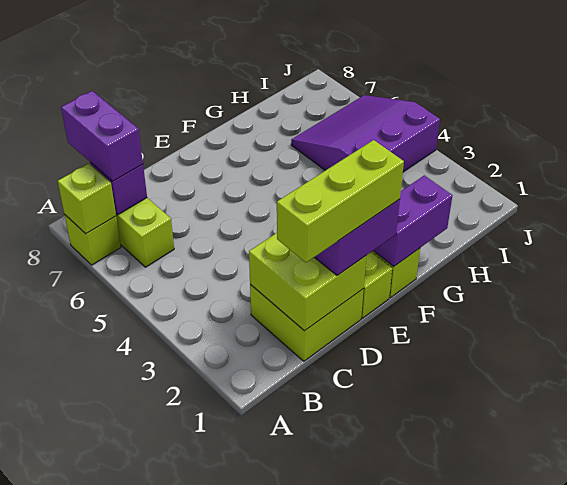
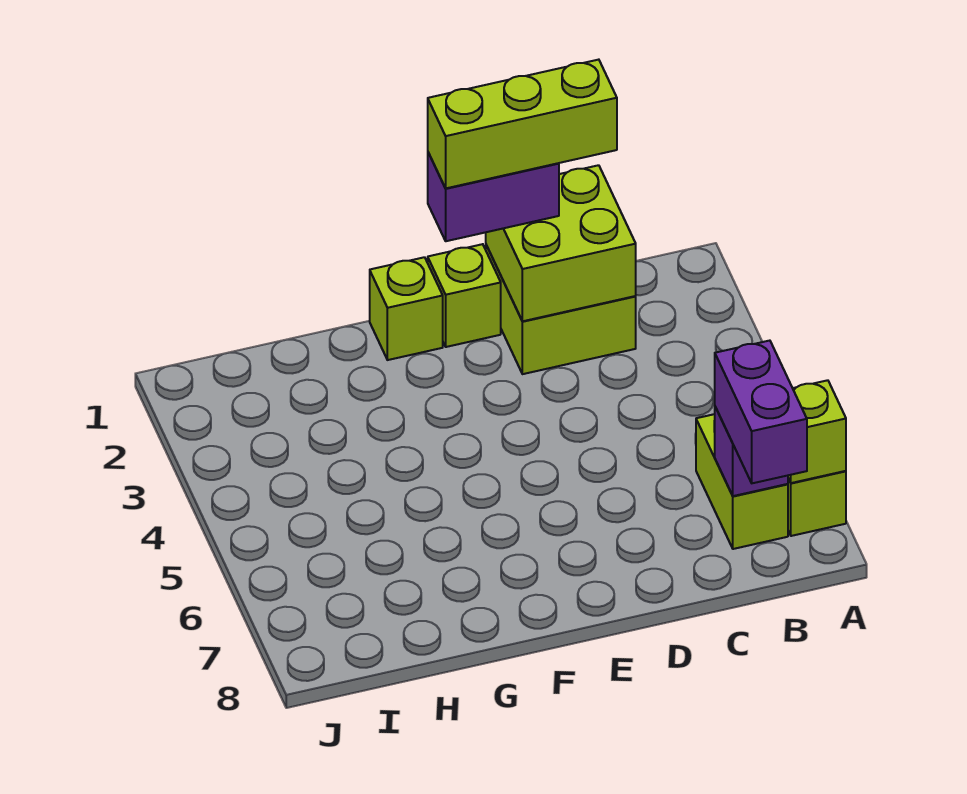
purple brick F1:G1 level 2 -> none
purple slope H4:J6 level 1 top 4 -> none

